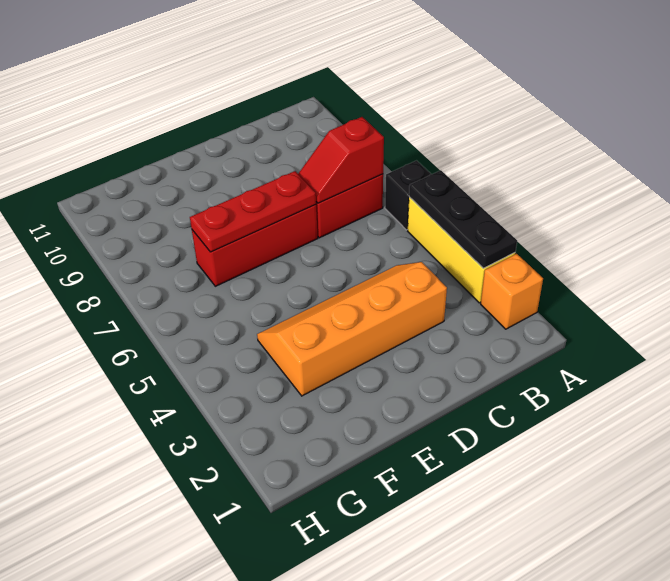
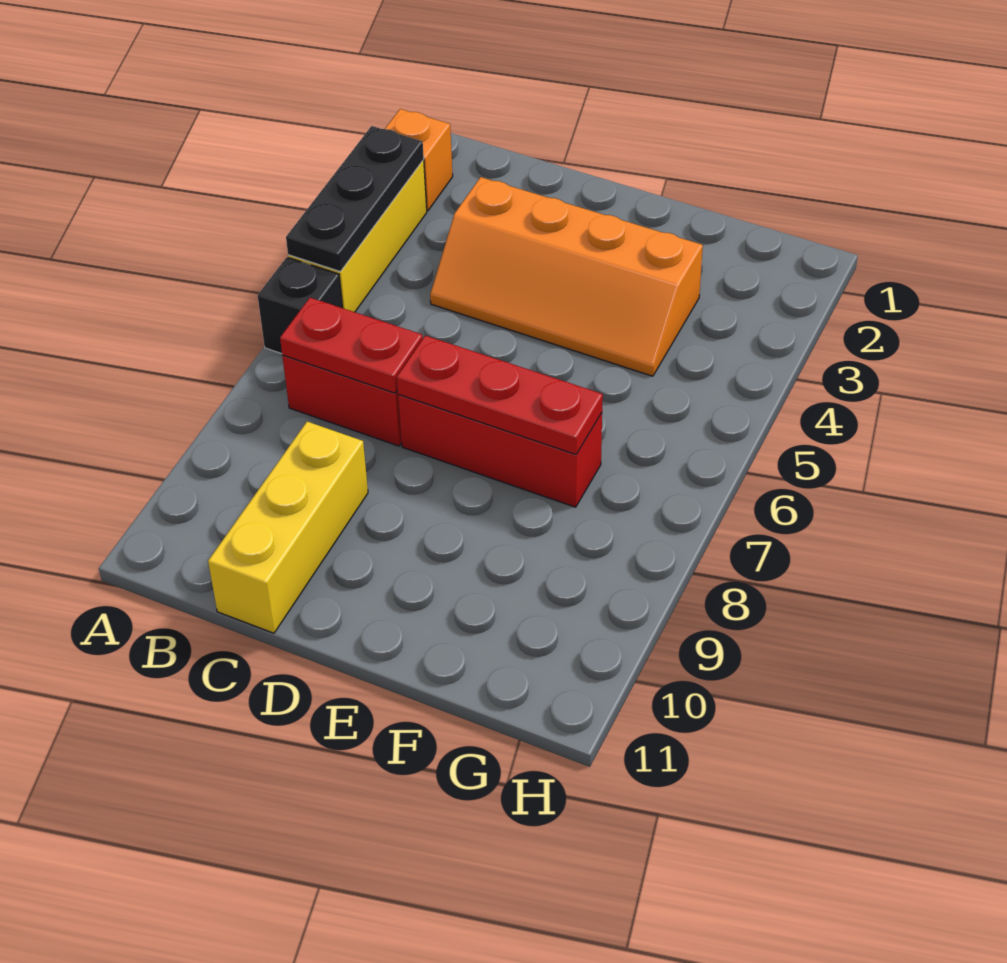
red slope B7:C7 level 2 top B -> red plate B7:C7 level 2
none -> yellow brick C9:C11 level 1

